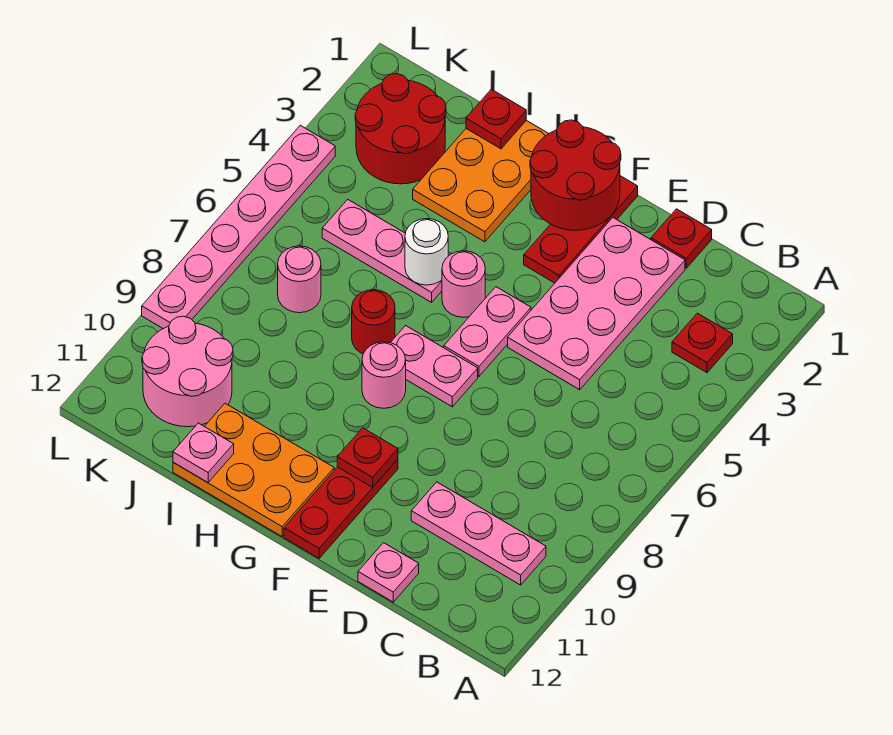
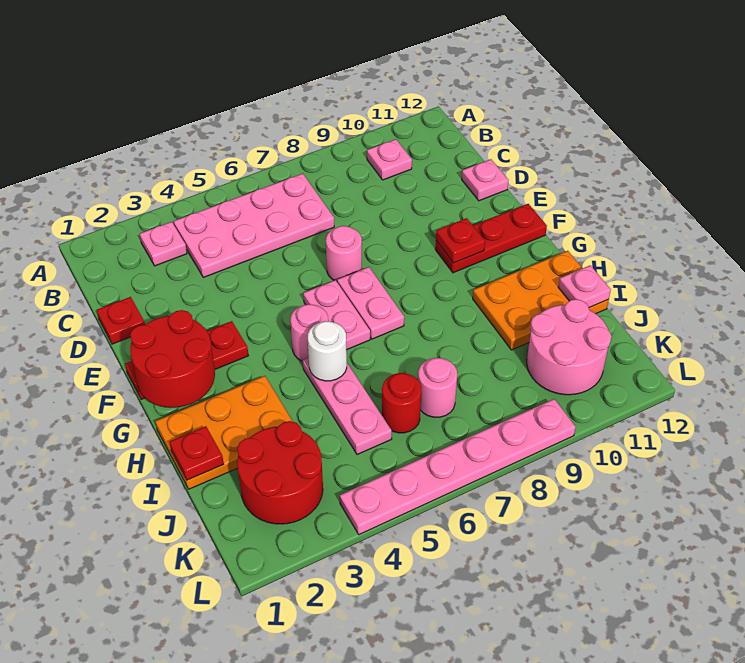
red plate B3 level 1 -> pink plate B3 level 1
pink plate B10:D10 level 1 -> pink plate B10 level 1
pink plate D2:E5 level 1 -> pink plate B4:C7 level 1
pink plate F5:F6 level 1 -> pink plate F6:G6 level 1
pink round brick G8 level 1 -> pink round brick E7 level 1
orange plate G11:I12 level 1 -> orange plate H10:I12 level 1
red round brick H7 level 1 -> red round brick J6 level 1

